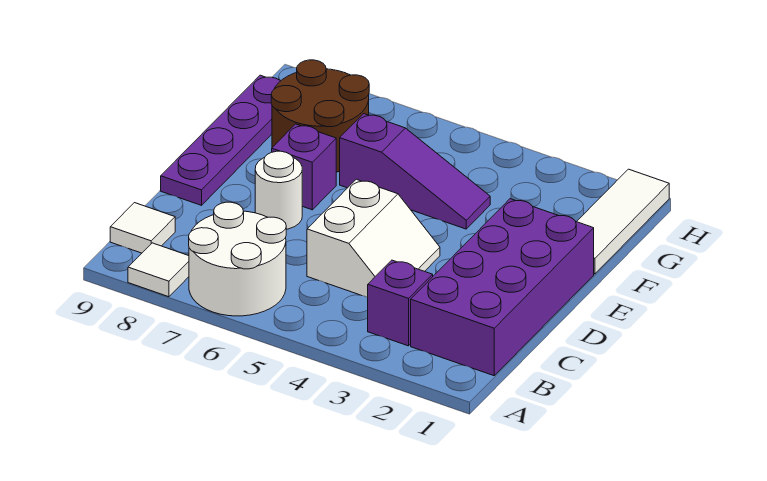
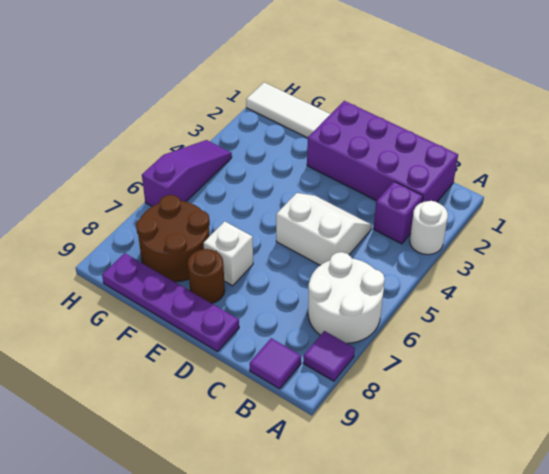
white tile A8 level 1 -> purple tile A8 level 1
white tile B9 level 1 -> purple tile B9 level 1
white round brick D7 level 1 -> white round brick A3 level 1
purple brick E7 level 1 -> white brick E7 level 1
none -> brown round brick E8 level 1
purple slope F4:F6 level 1 top 6 -> purple slope H4:H6 level 1 top 6

